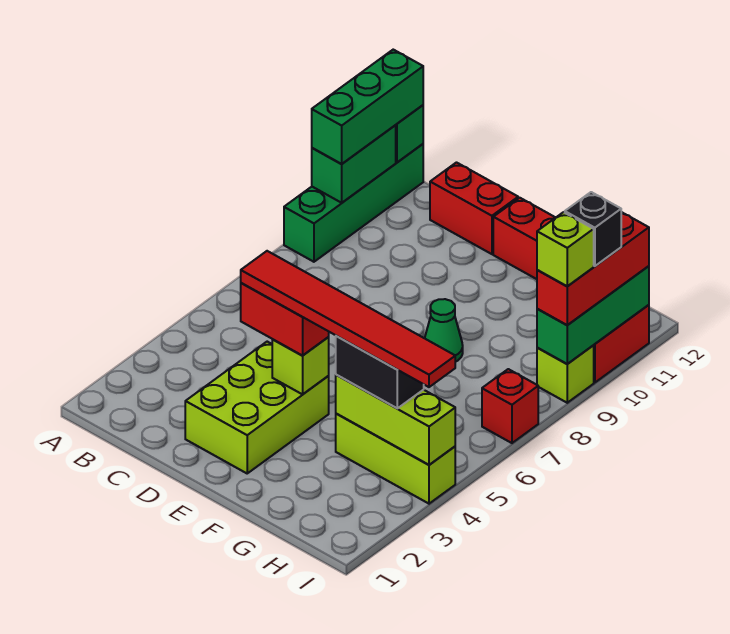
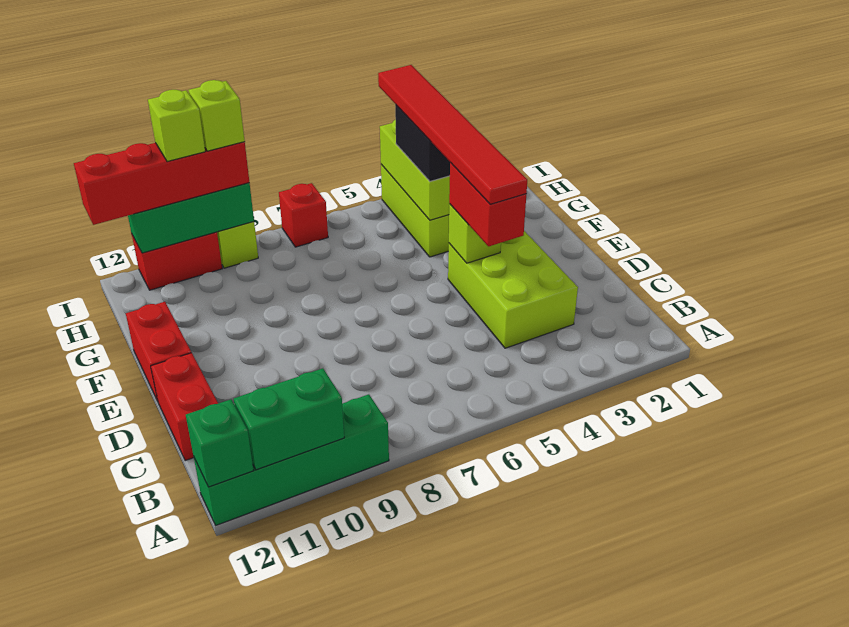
green brick A10:A12 level 3 -> none
lime brick D2:E4 level 1 -> lime brick C3:E4 level 1
green cone F8 level 1 -> none
red brick I9:I11 level 3 -> red brick I9:I12 level 3
black brick I10 level 4 -> lime brick I10 level 4

